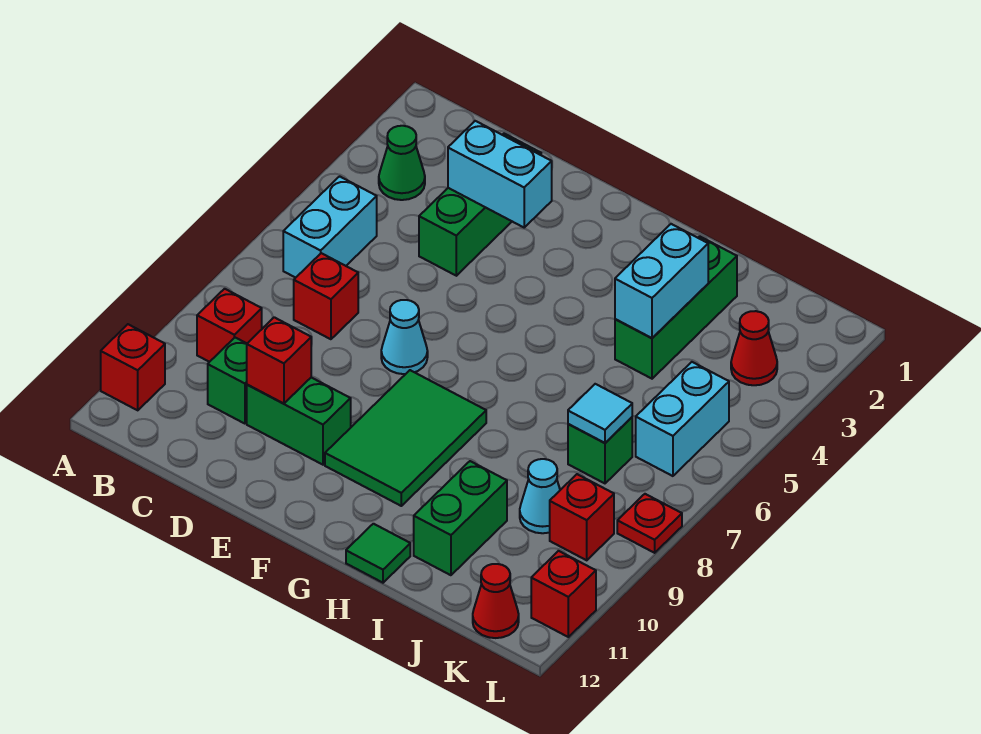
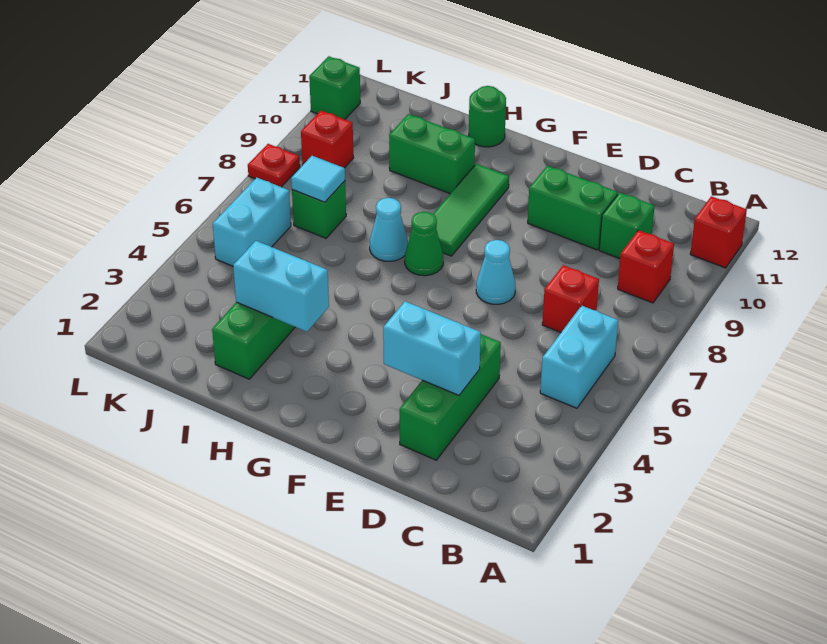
green cone B3 level 1 -> green cone G7 level 1
red brick D10 level 2 -> none
green tile F8:G10 level 1 -> green tile G8:G10 level 1
green tile H12 level 1 -> green round brick H12 level 1
cyan brick I3:I4 level 2 -> cyan brick H3:I3 level 2
green brick I10:I11 level 1 -> green brick H10:I10 level 1
cyan cone J9 level 1 -> cyan cone H7 level 1
red cone K3 level 1 -> none
red cone K12 level 1 -> none
red brick L11 level 1 -> green brick L11 level 1

